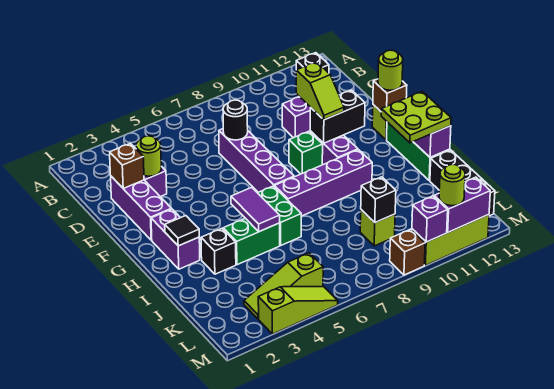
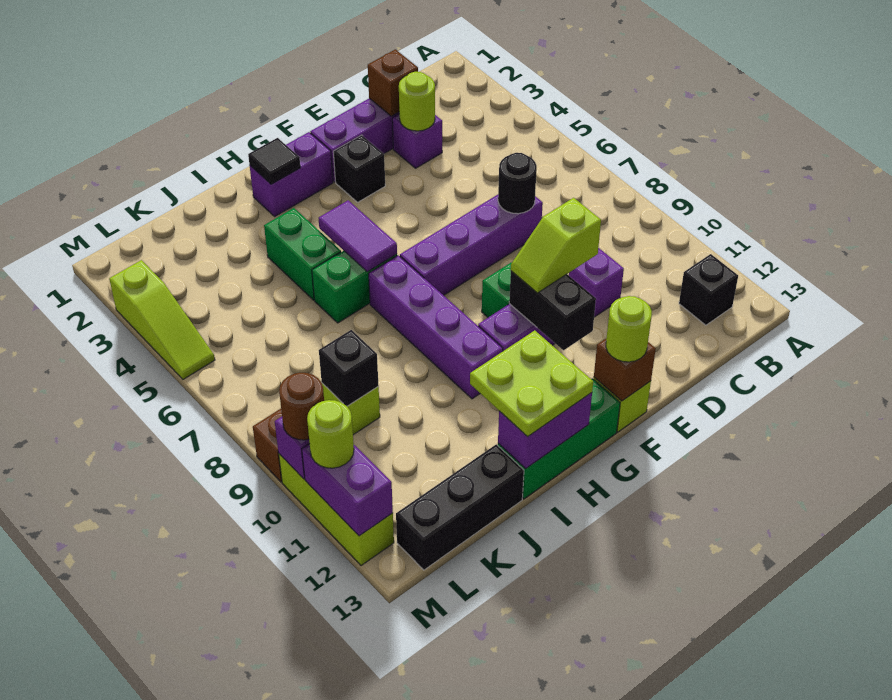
purple tile H5:I5 level 2 -> purple tile H5:H6 level 2
black brick I3 level 1 -> black brick F3 level 1
lime slope L3:L5 level 1 top 5 -> none
none -> brown round brick M10 level 3

